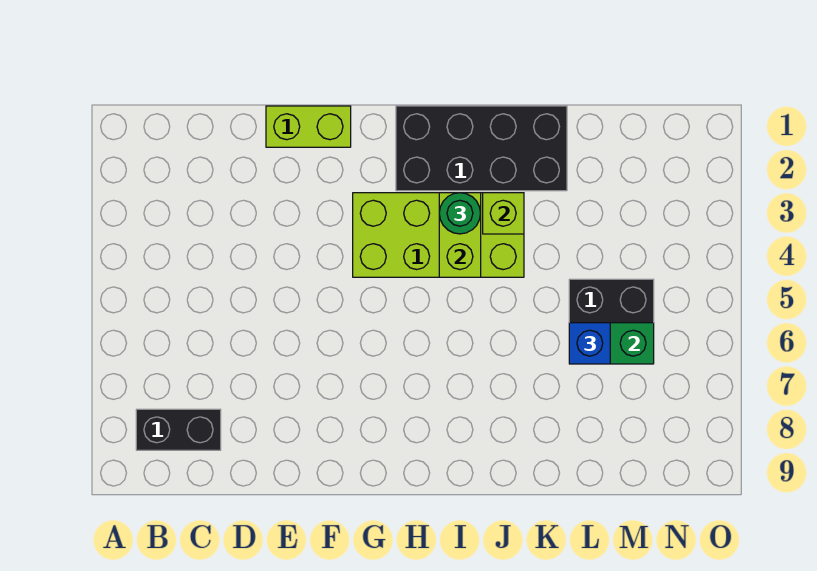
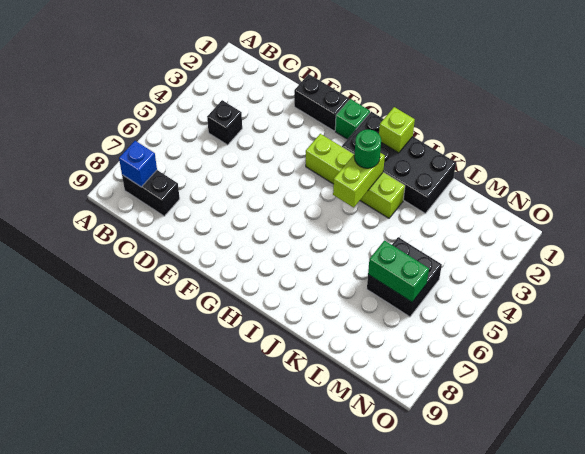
none -> black brick C4 level 1
lime brick E1:F1 level 1 -> black brick E1:F1 level 1
none -> green brick G1 level 1
lime brick G3:J4 level 1 -> lime brick G3:J3 level 1
lime brick J3 level 2 -> lime brick I1 level 2
blue brick L6 level 3 -> blue brick B8 level 2

